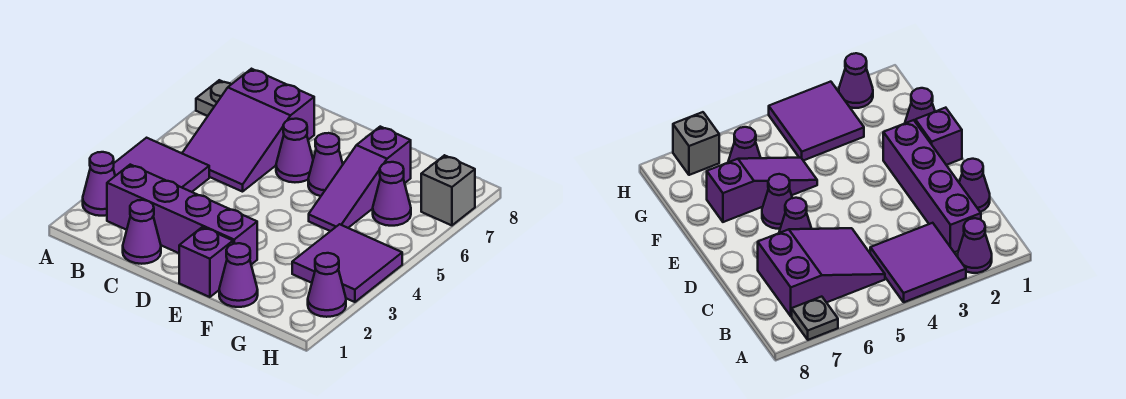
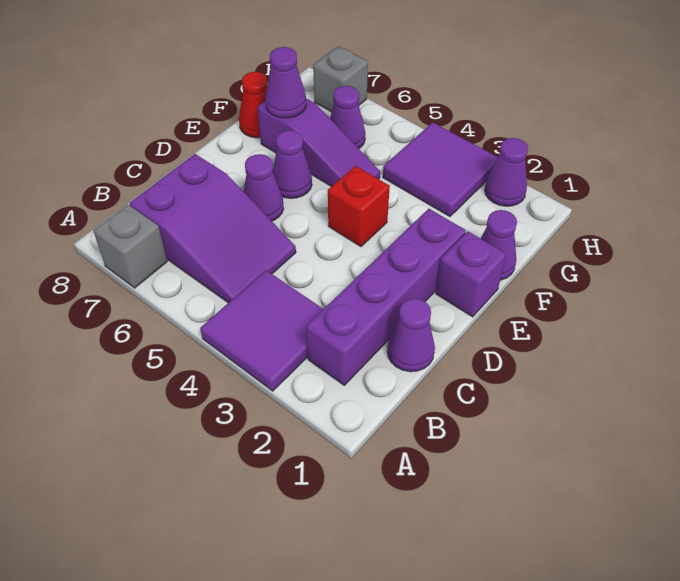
purple cone A2 level 1 -> purple cone F7 level 2
grey plate A7 level 1 -> grey brick A7 level 1
none -> red brick E4 level 1
none -> red cone F8 level 1

